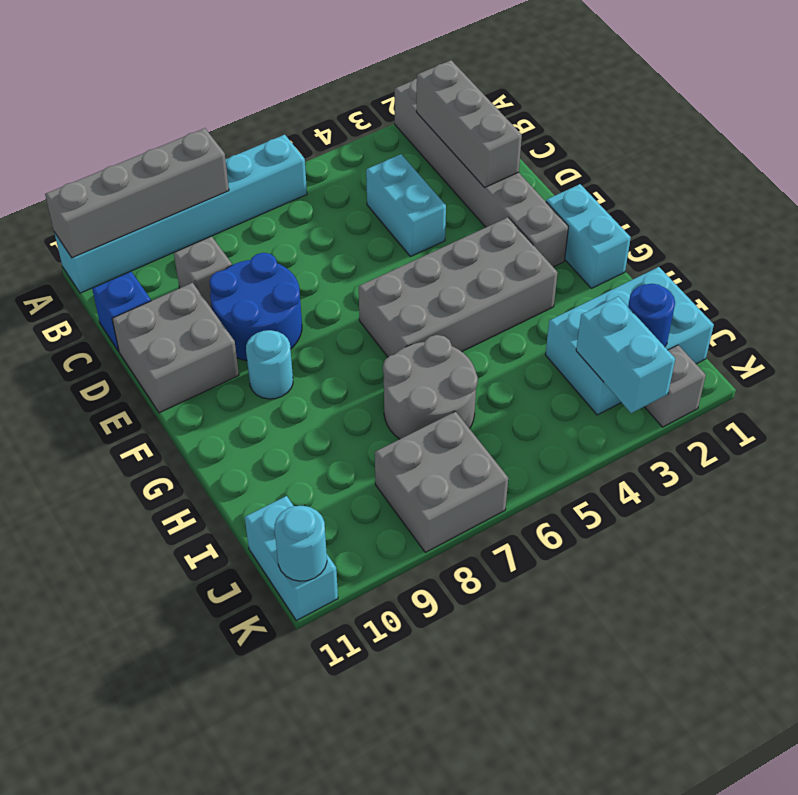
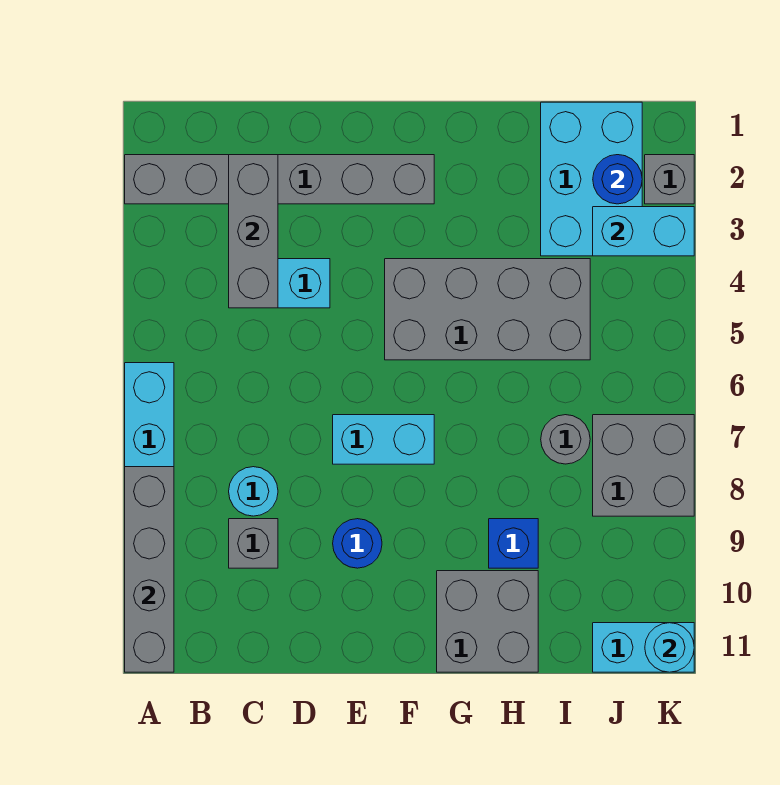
grey brick B2:D2 level 2 -> grey brick C2:C4 level 2
blue brick C11 level 1 -> blue brick H9 level 1
blue round brick D8:E9 level 1 -> blue round brick E9 level 1
grey brick D10:E11 level 1 -> grey brick G10:H11 level 1
cyan brick F1:G1 level 1 -> cyan brick E7:F7 level 1
grey brick F3:G6 level 1 -> grey brick F4:I5 level 1
cyan round brick F9 level 1 -> cyan round brick C8 level 1
grey round brick H6:I7 level 1 -> grey round brick I7 level 1

